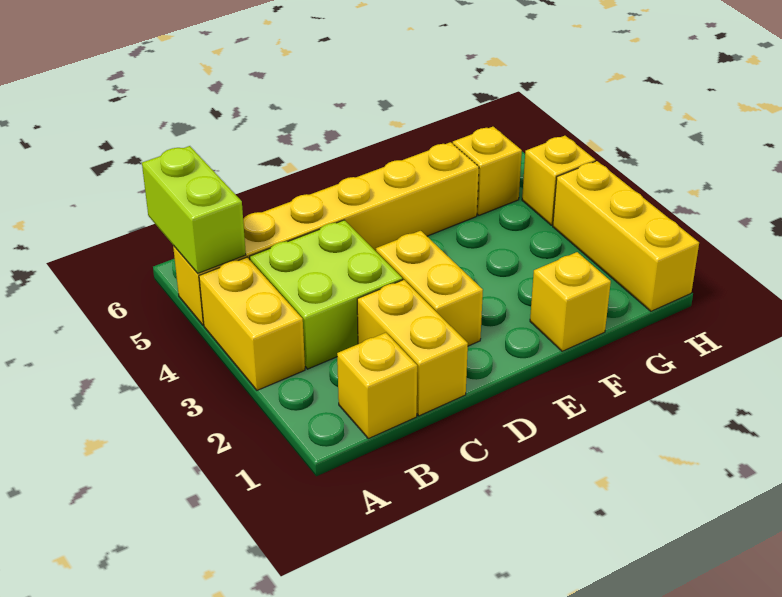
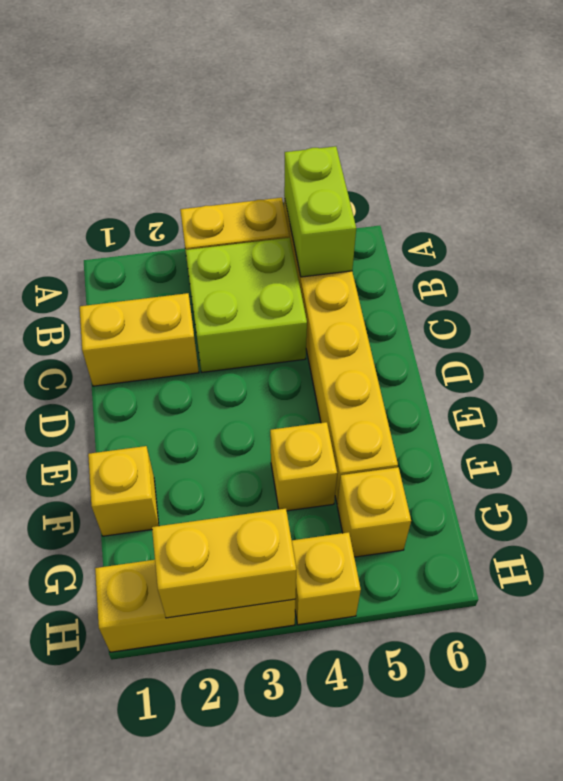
lime brick A5:A6 level 2 -> lime brick A5:B5 level 2
yellow brick B1 level 1 -> yellow brick F4 level 1
yellow brick D2:D3 level 1 -> yellow brick H2:H3 level 2

